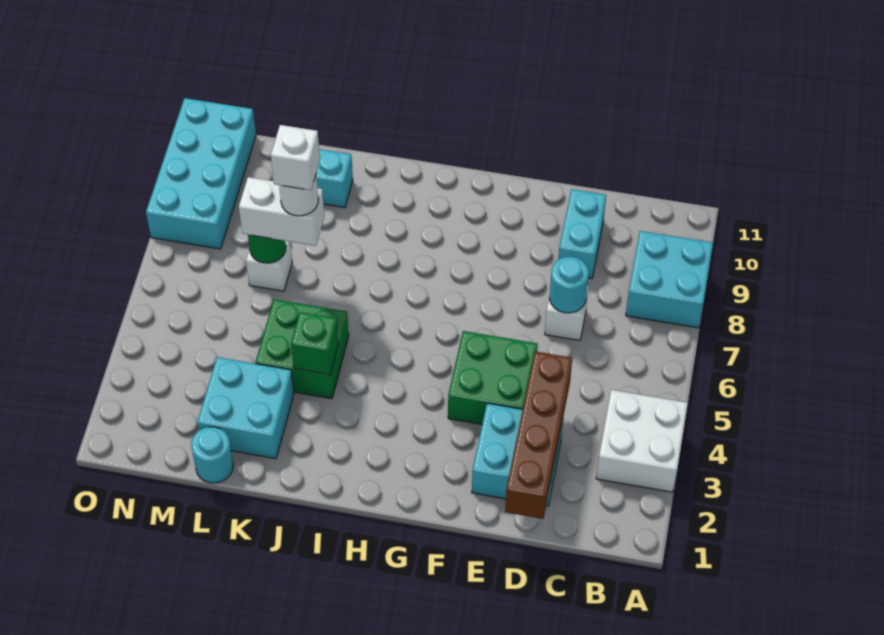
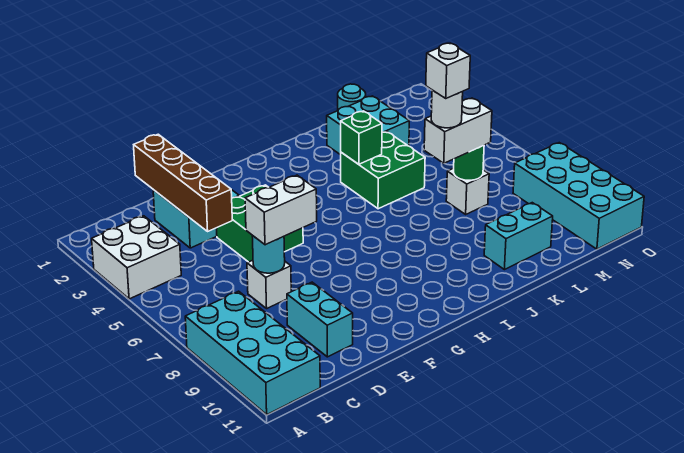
cyan brick A8:B9 level 1 -> cyan brick A8:B11 level 1
none -> white brick D7:E7 level 3

